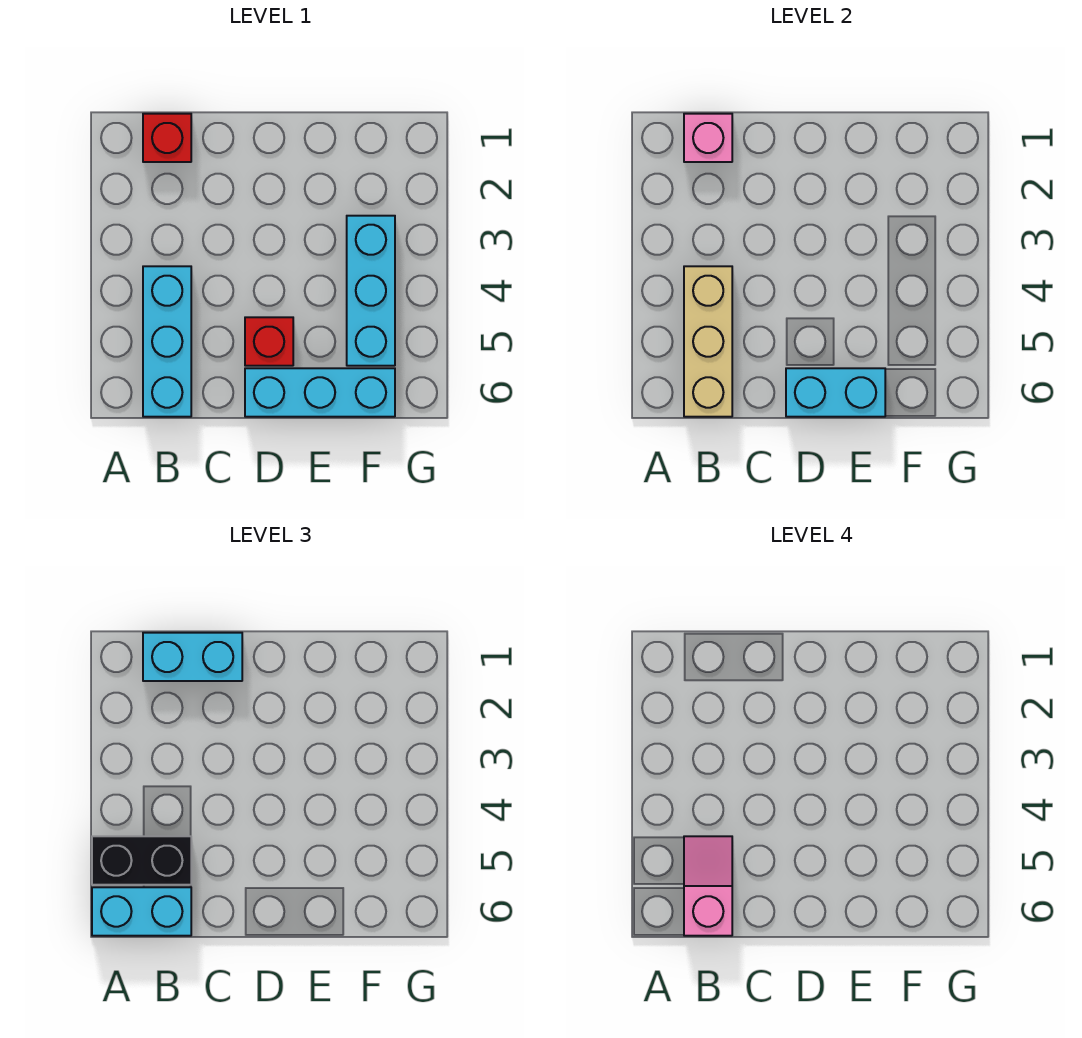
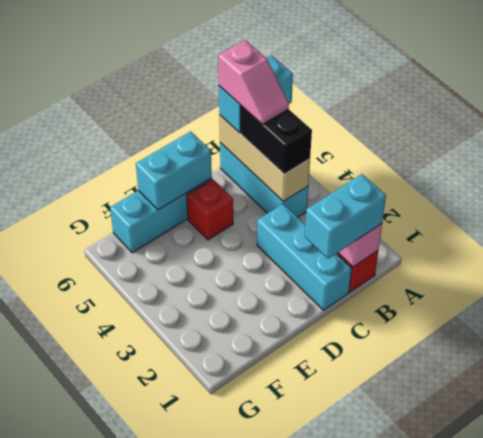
black brick A5:B5 level 3 -> black brick B4:B5 level 3
cyan brick F3:F5 level 1 -> cyan brick C1:C3 level 1

